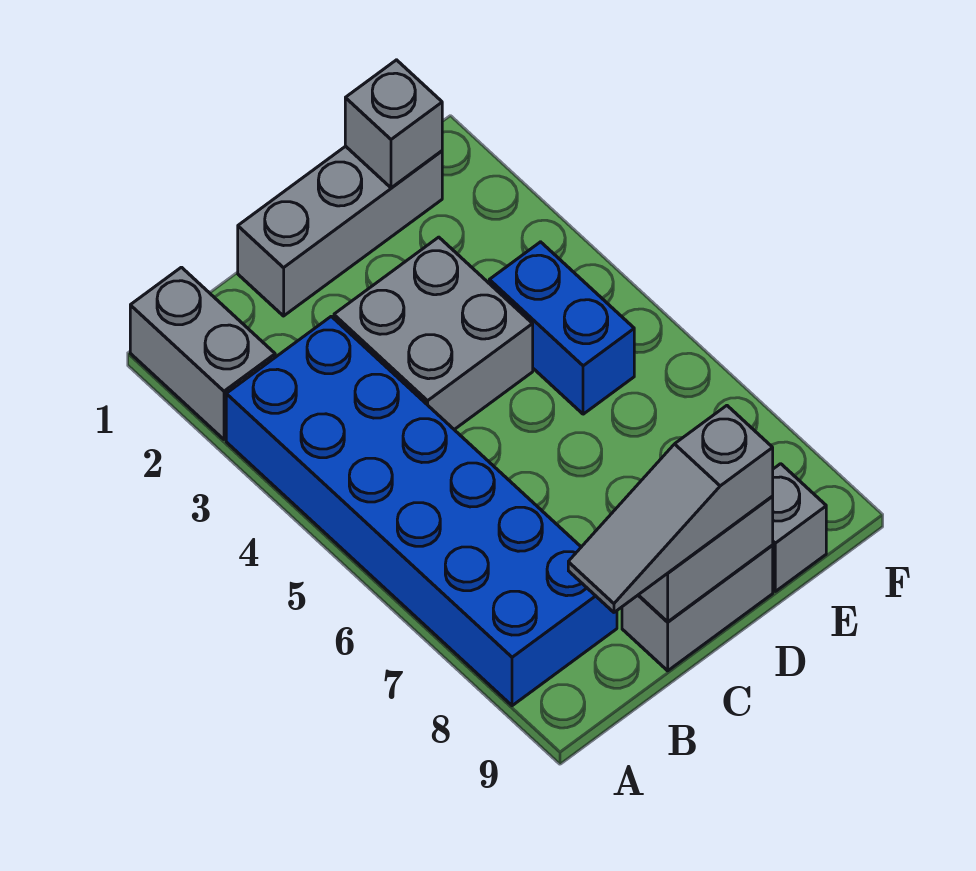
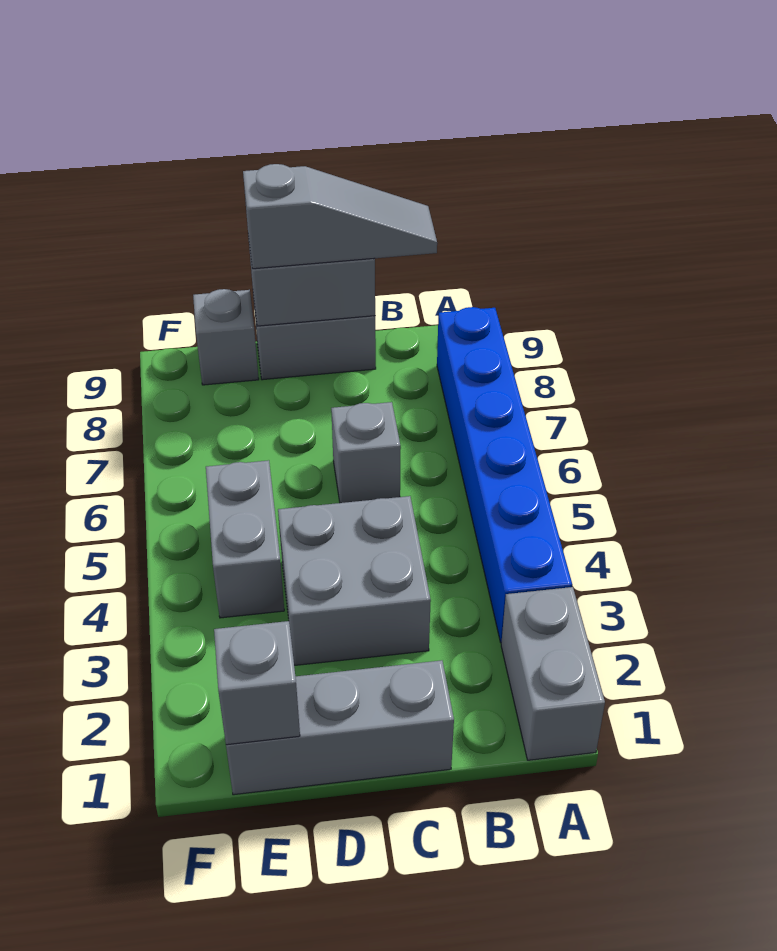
blue brick A3:B8 level 1 -> blue brick A3:A8 level 1
none -> grey brick C6 level 1
blue brick E4:E5 level 1 -> grey brick E4:E5 level 1

